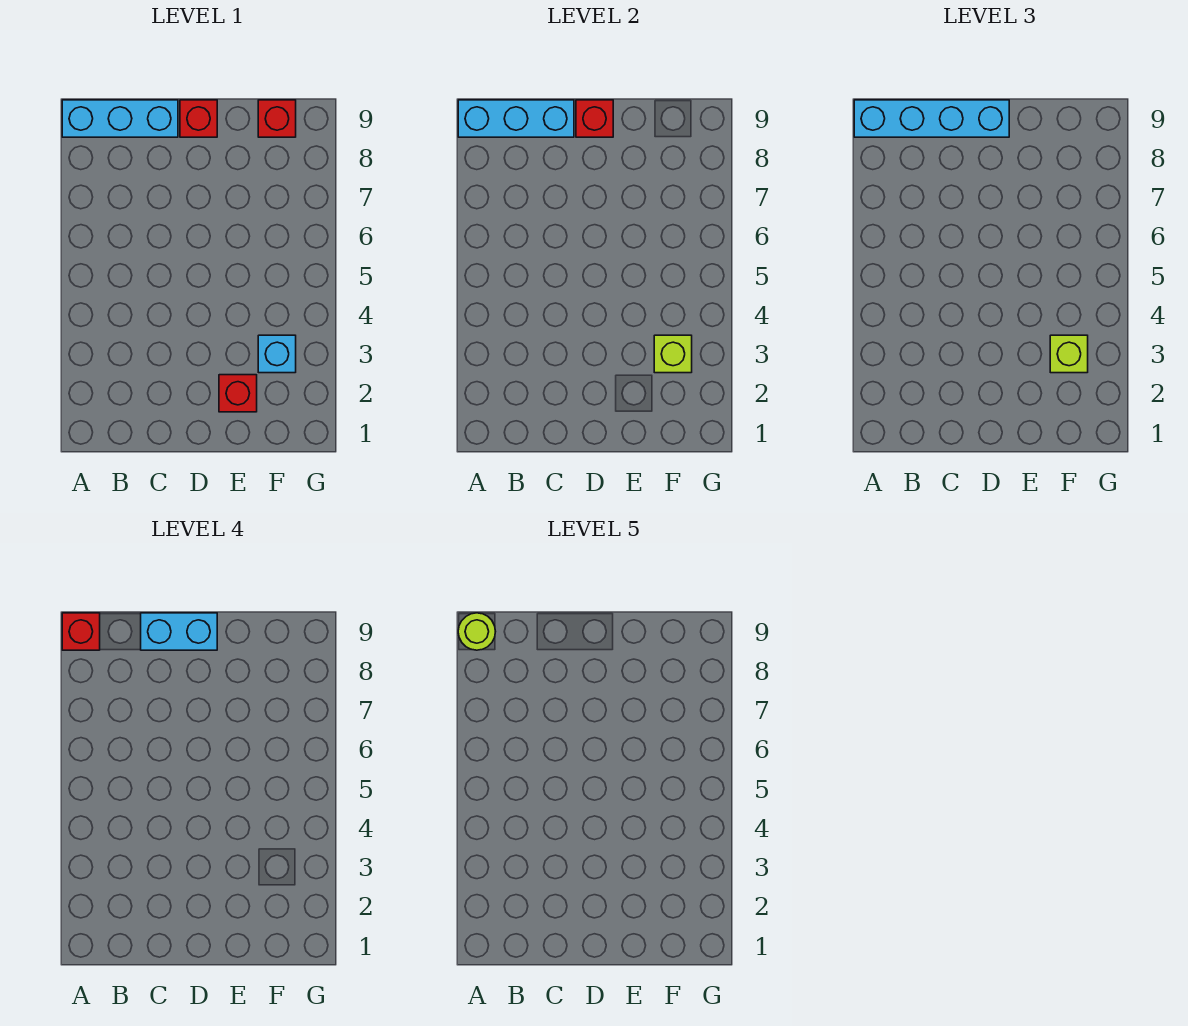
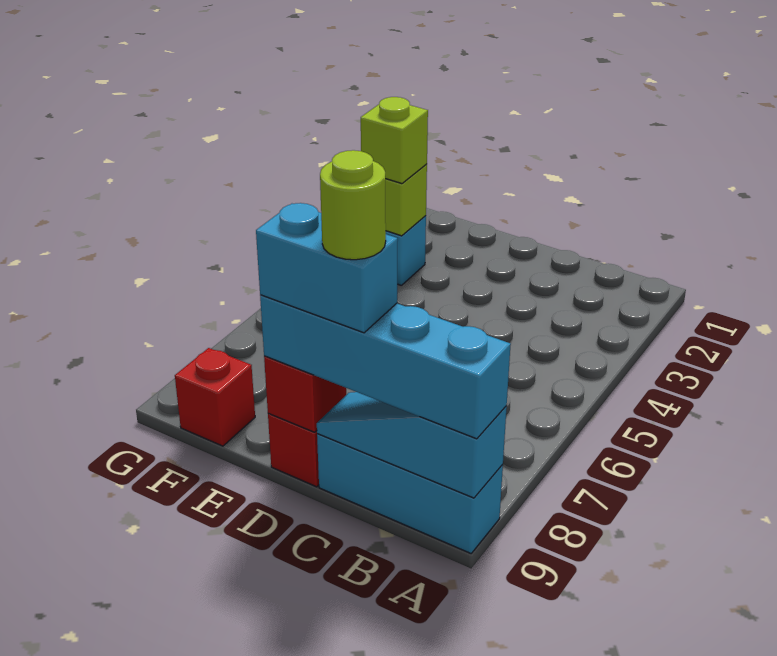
cyan brick A9:C9 level 2 -> cyan slope A9:C9 level 2 top A
red brick A9 level 4 -> none
lime round brick A9 level 5 -> lime round brick C9 level 5
red brick E2 level 1 -> none

